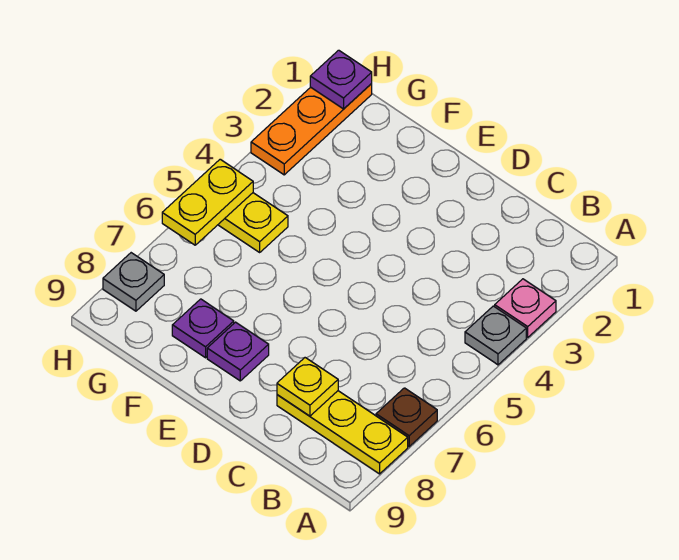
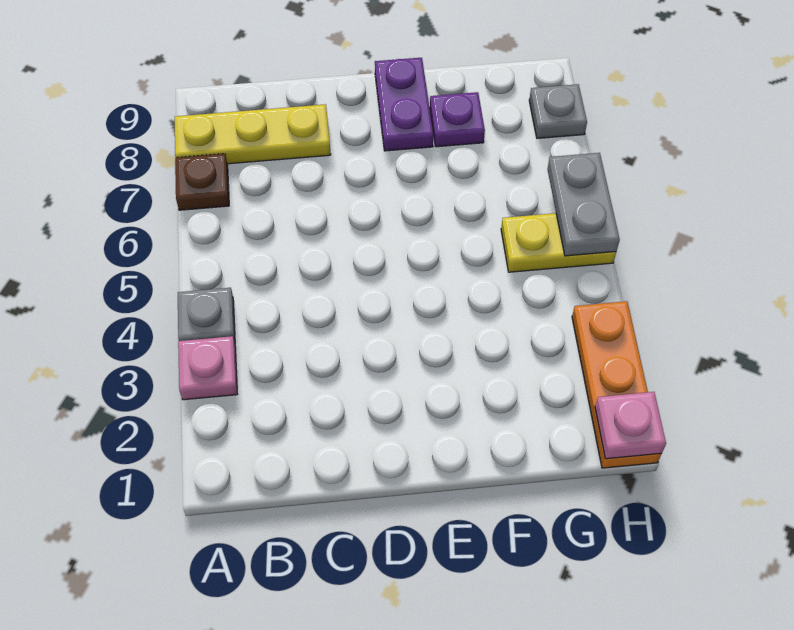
yellow plate C8 level 2 -> none
purple plate E8 level 1 -> purple plate E8:E9 level 1
purple plate H1 level 2 -> pink plate H1 level 2
yellow plate H5:H6 level 2 -> grey plate H5:H6 level 2

